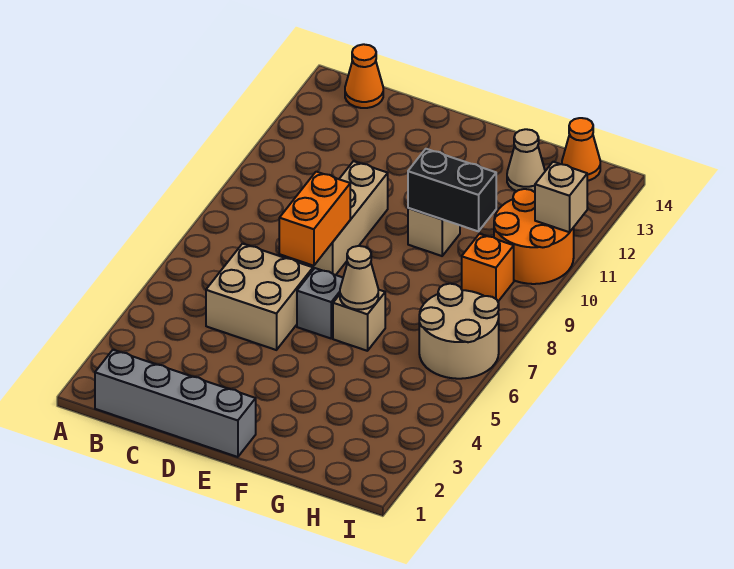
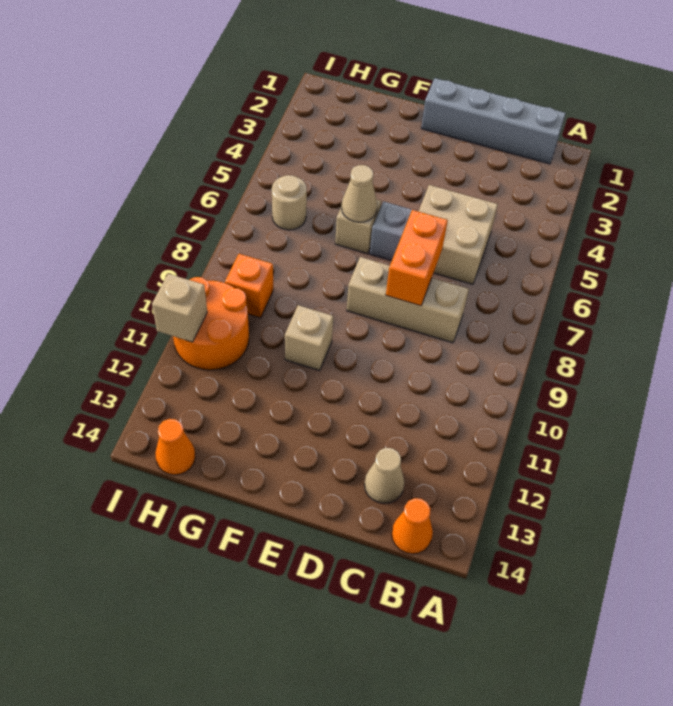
tan brick D8:D10 level 1 -> tan brick C8:E8 level 1
black brick F10:G10 level 2 -> none
tan cone G13 level 1 -> tan cone C13 level 1
tan round brick H6:I7 level 1 -> tan round brick H6 level 1

